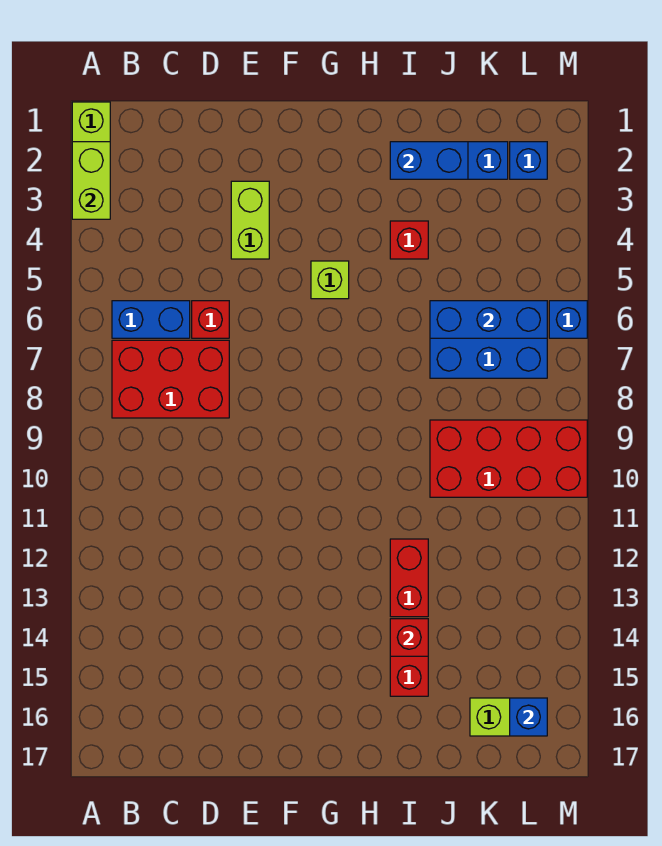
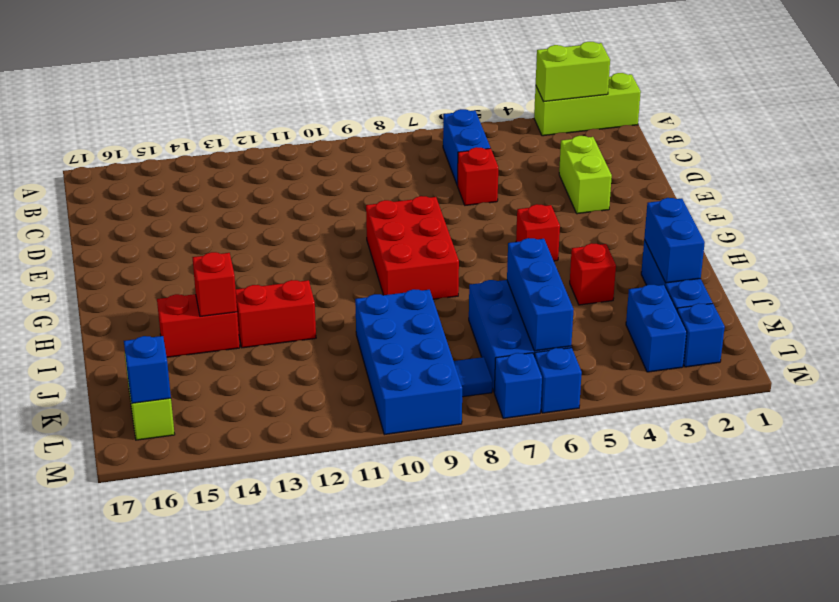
red brick B7:D8 level 1 -> red brick F8:H9 level 1
lime brick E3:E4 level 1 -> lime brick D3:E3 level 1
lime brick G5 level 1 -> red brick G5 level 1
red brick J9:M10 level 1 -> blue brick J9:M10 level 1
none -> blue brick K3:L3 level 1
none -> blue tile L8 level 1
none -> blue brick M7 level 1

